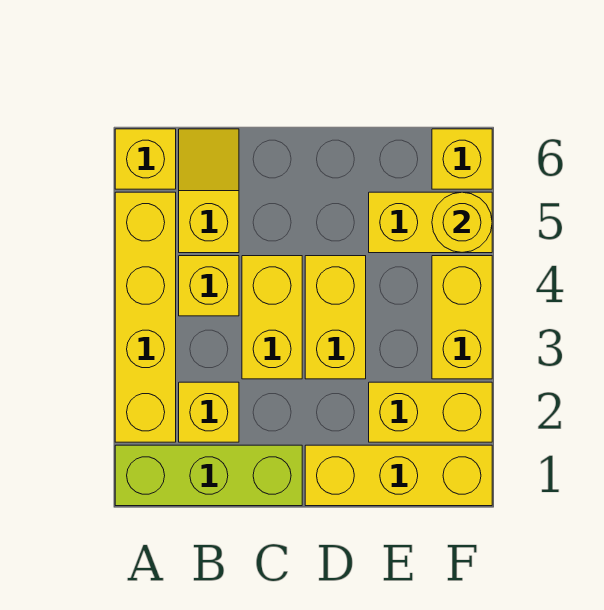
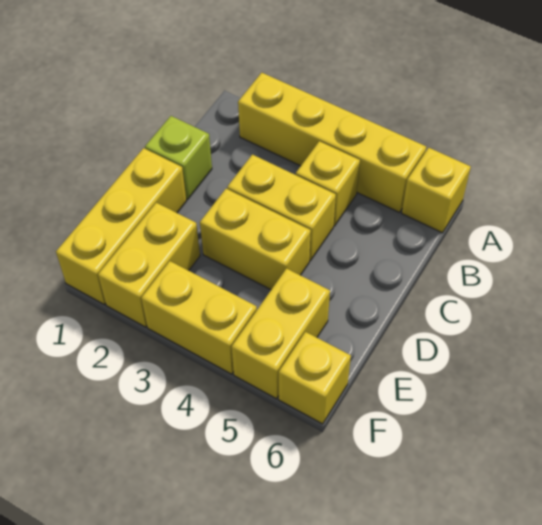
lime brick A1:C1 level 1 -> lime brick C1 level 1
yellow brick B2 level 1 -> none
yellow slope B5:B6 level 1 top 5 -> none
yellow round brick F5 level 2 -> none

